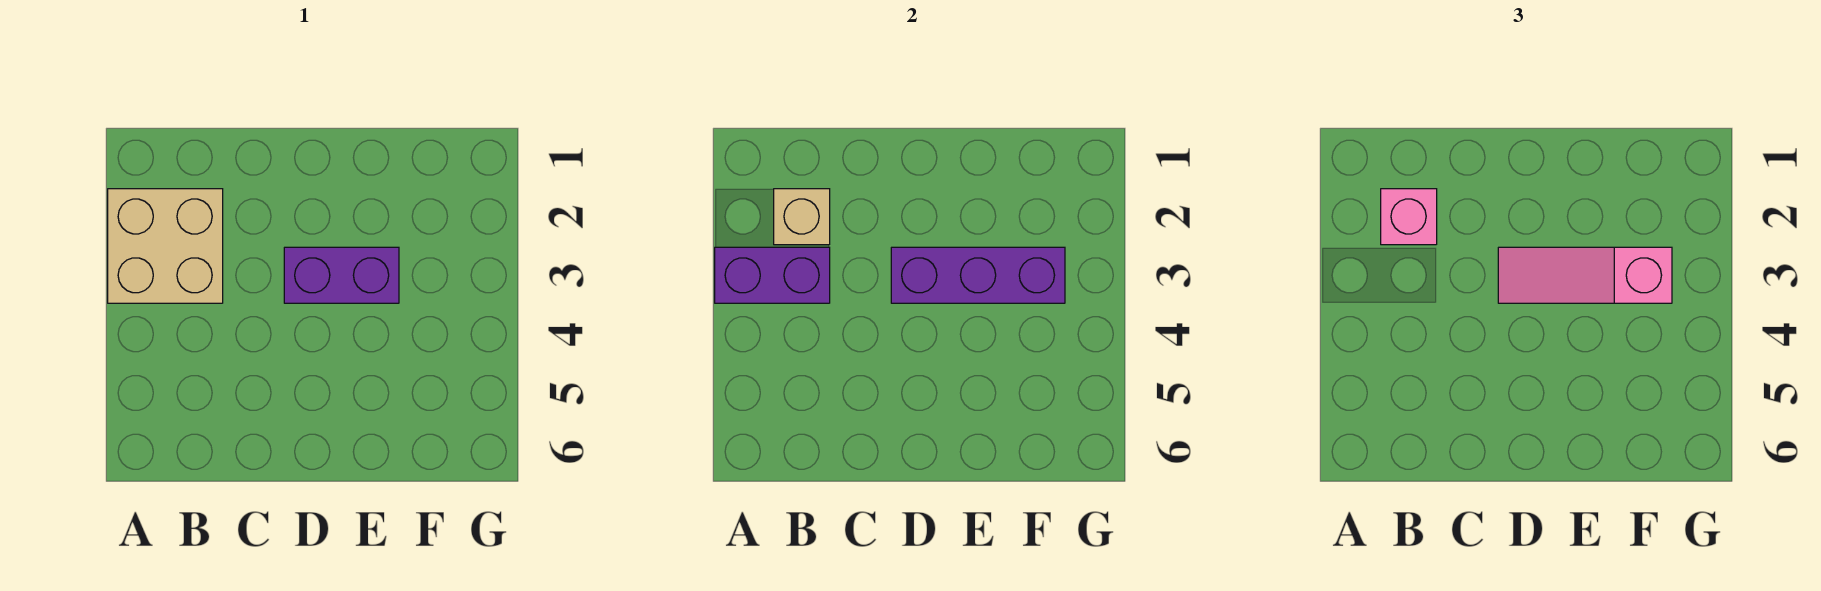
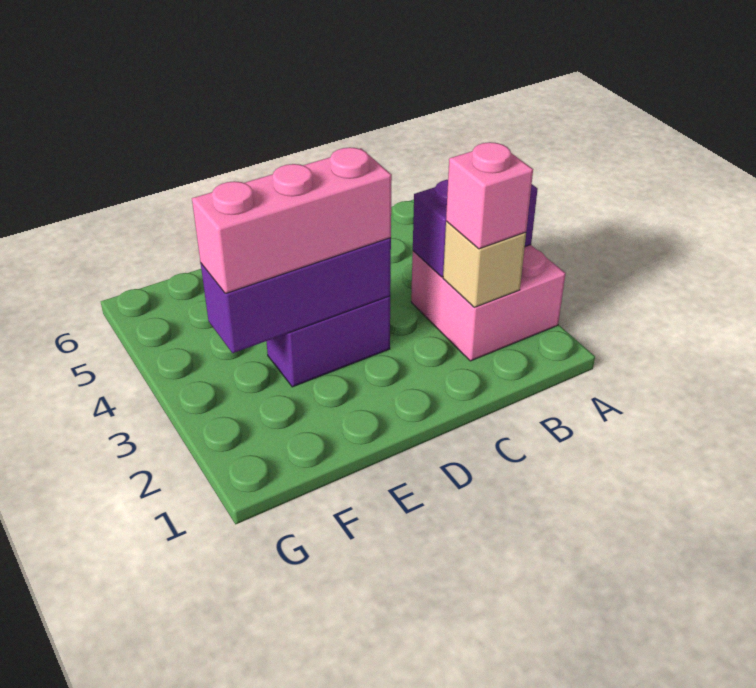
tan brick A2:B3 level 1 -> pink brick A2:B3 level 1
pink slope D3:F3 level 3 top F -> pink brick D3:F3 level 3

